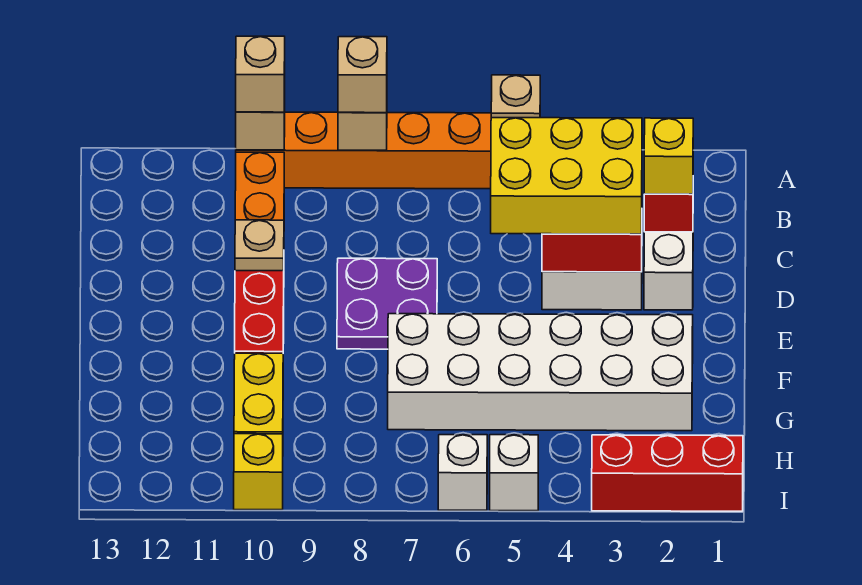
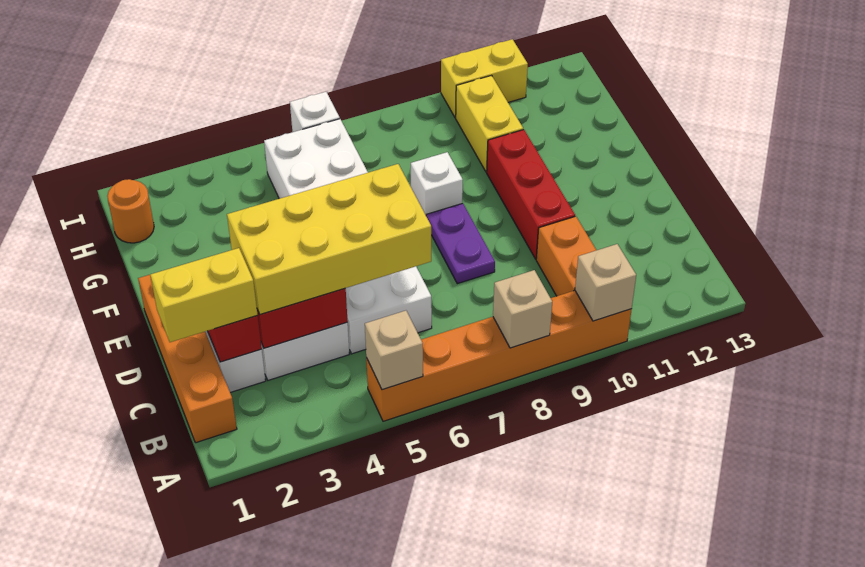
tan brick A8 level 3 -> none
tan brick A10 level 3 -> none
none -> orange brick B1:E1 level 1
yellow brick C2 level 3 -> yellow brick C1:C2 level 3
yellow brick C3:D5 level 3 -> yellow brick C3:D6 level 3
purple plate D7:E8 level 1 -> purple plate D8:E8 level 1
tan plate D10 level 2 -> none
white brick F2:G7 level 1 -> white brick C5:H6 level 1
none -> orange round brick H1 level 1
red brick I1:I3 level 1 -> none
white brick I5 level 1 -> white brick F8 level 1
yellow brick I10 level 1 -> yellow brick I10:I11 level 1

